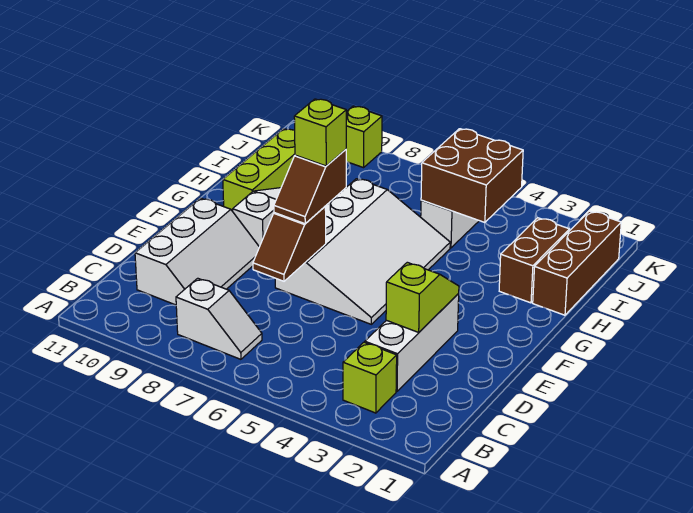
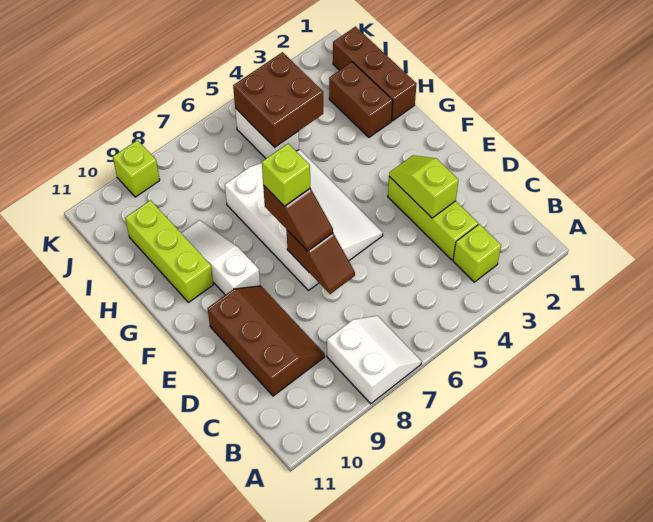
white slope B7:B8 level 1 top 8 -> white slope A7:B8 level 1 top 8
white brick C3:E3 level 1 -> lime brick C3:E3 level 1
white slope C9:E10 level 1 top 10 -> brown slope C9:E10 level 1 top 10

